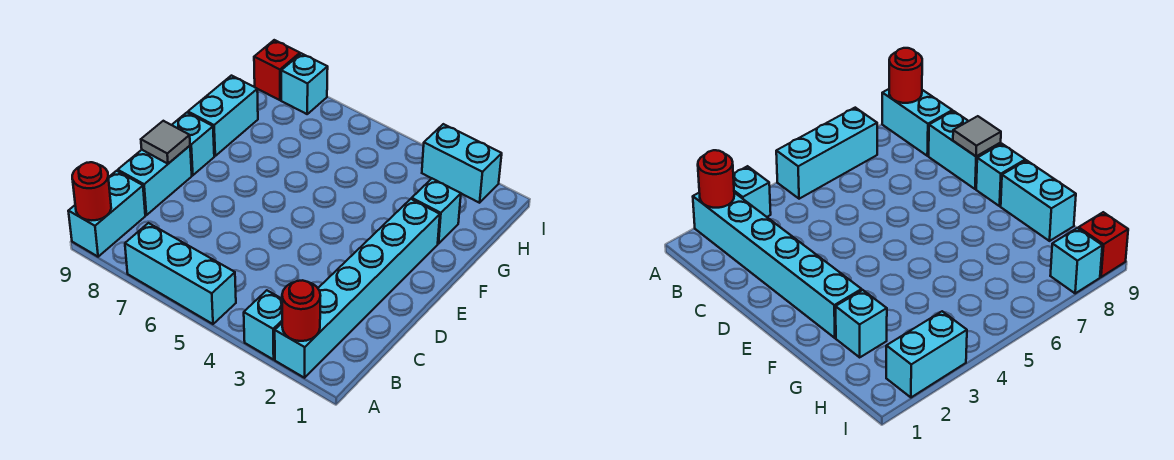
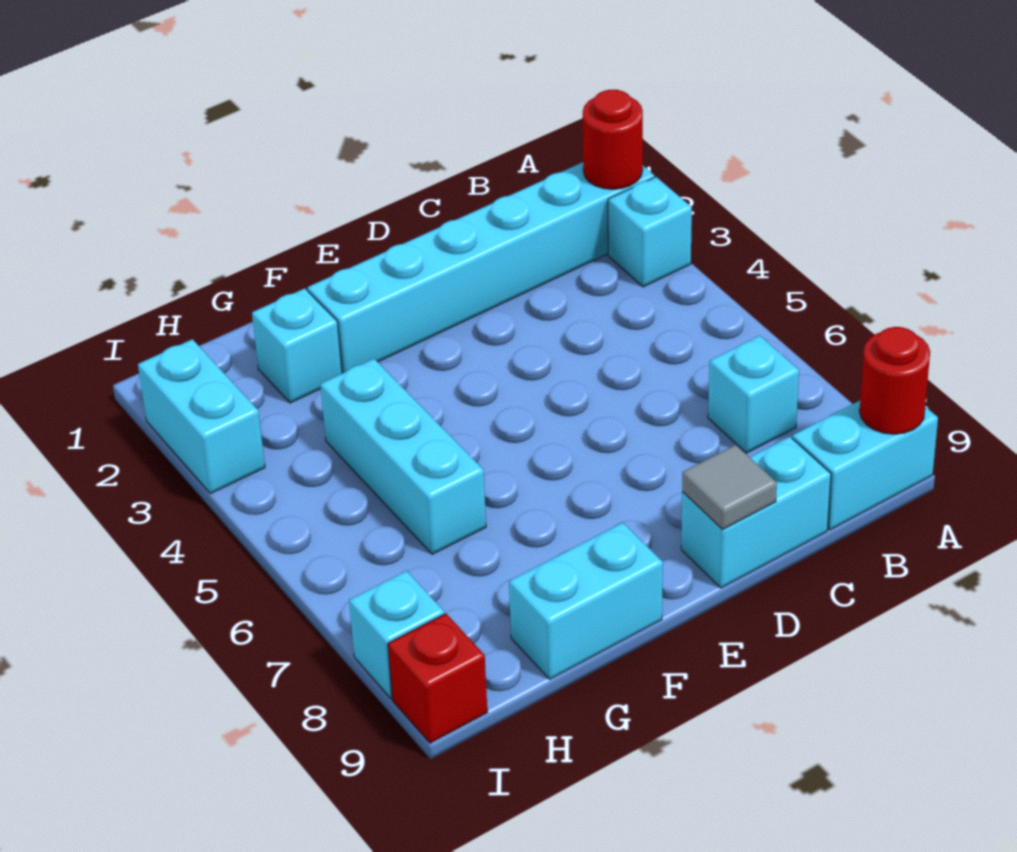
cyan brick A5:A7 level 1 -> cyan brick G4:G6 level 1
cyan brick E9 level 1 -> cyan brick B7 level 1

